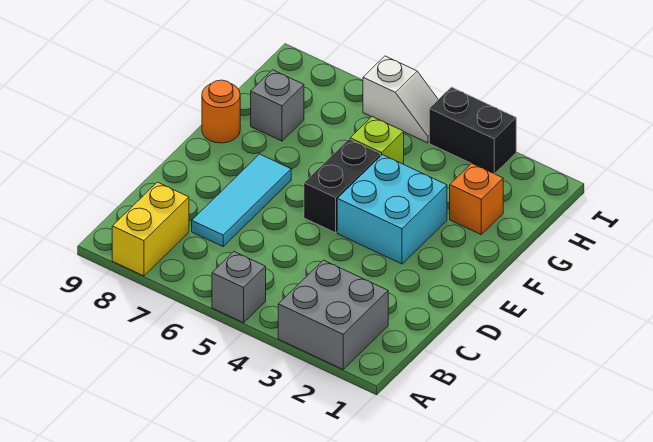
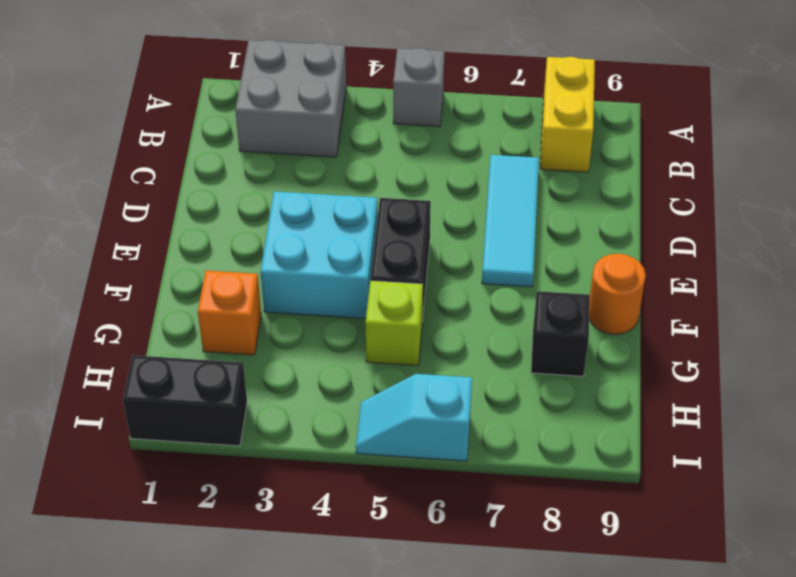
grey brick G8 level 1 -> black brick G8 level 1
black brick I3:I4 level 1 -> black brick I1:I2 level 1
white slope I5:I6 level 1 top 6 -> cyan slope I5:I6 level 1 top 6

